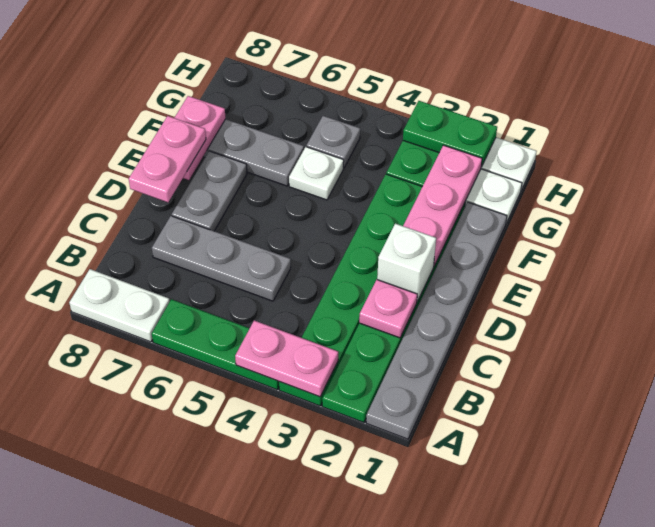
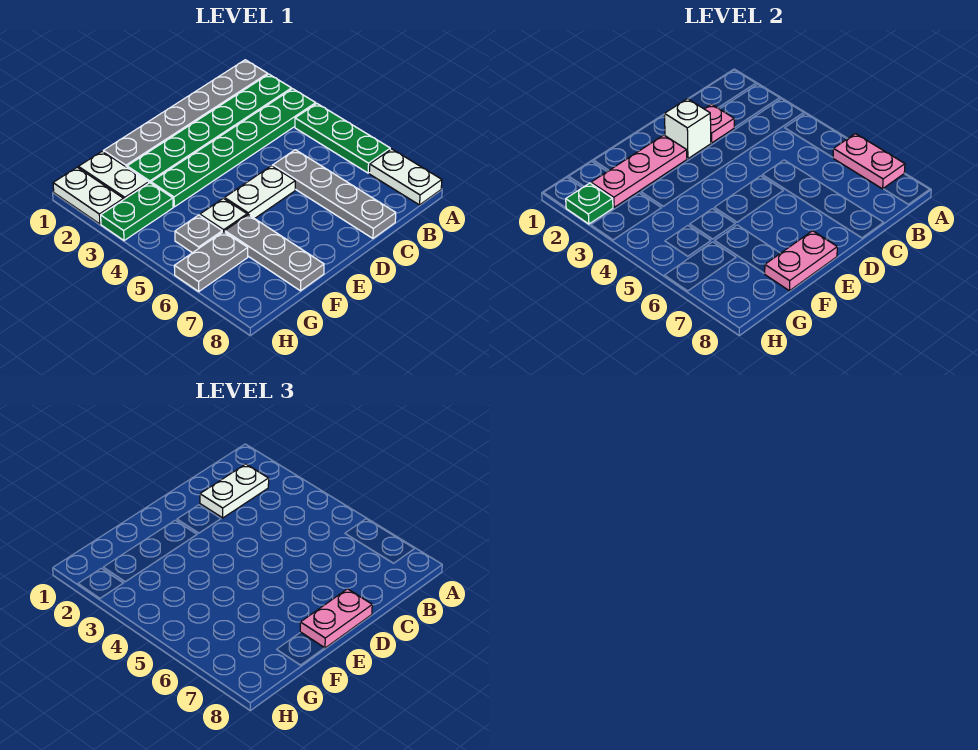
pink plate A3:A4 level 2 -> pink plate A6:A7 level 2
none -> white plate B2:C2 level 3
grey plate C5:C7 level 1 -> grey plate C5:C8 level 1
none -> white plate D5:E5 level 1
grey plate D7:E7 level 1 -> grey plate G6:H6 level 1
green plate H2:H3 level 2 -> green plate H2 level 2

